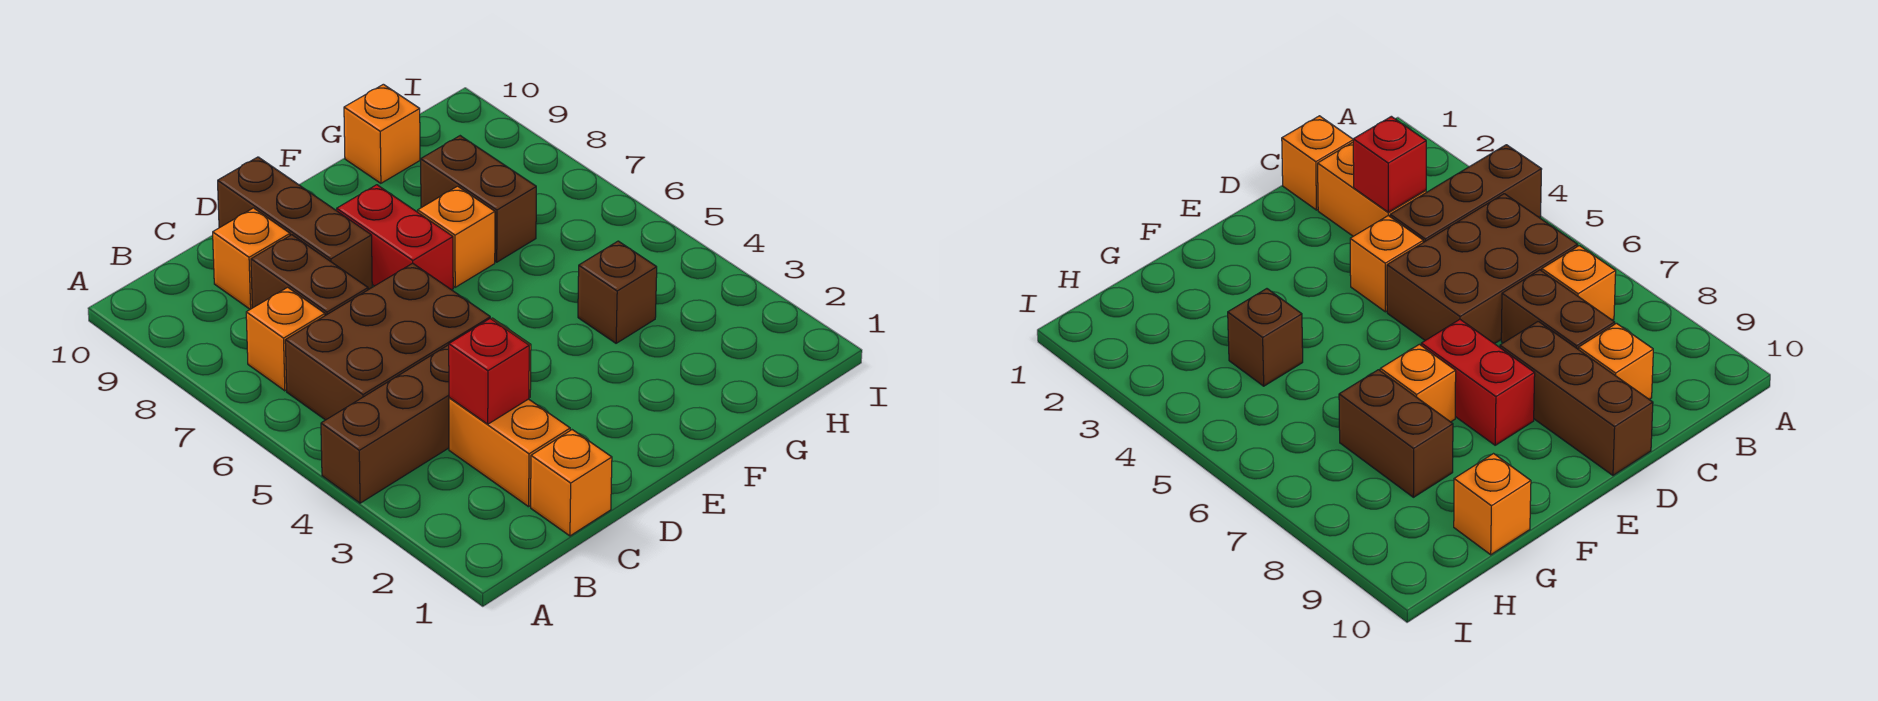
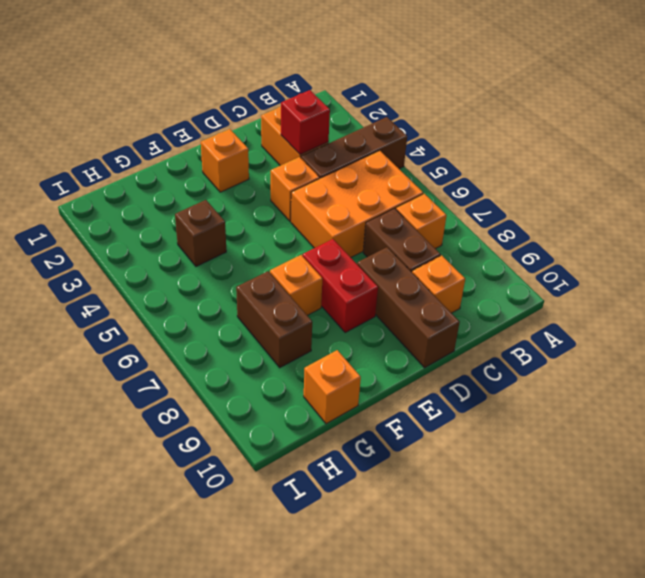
brown brick B5:D6 level 1 -> orange brick B5:D6 level 1
orange brick C1 level 1 -> orange brick E2 level 1

